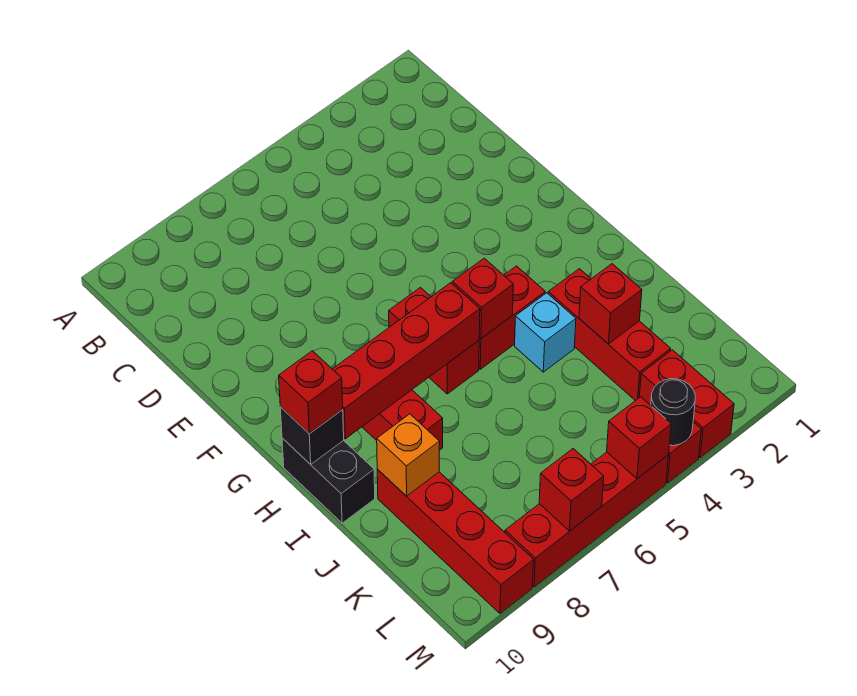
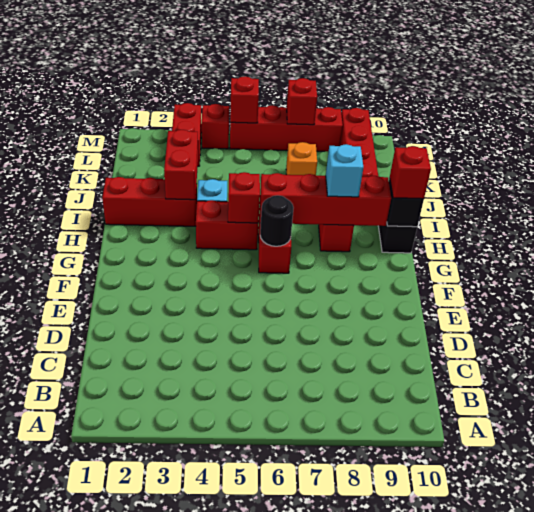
none -> cyan brick H8 level 3
red brick I3:K3 level 1 -> red brick I1:I3 level 1
red brick J3 level 2 -> red brick I3:J3 level 2
orange brick J9 level 2 -> orange brick K7 level 1
black round brick M4 level 2 -> black round brick G6 level 2

